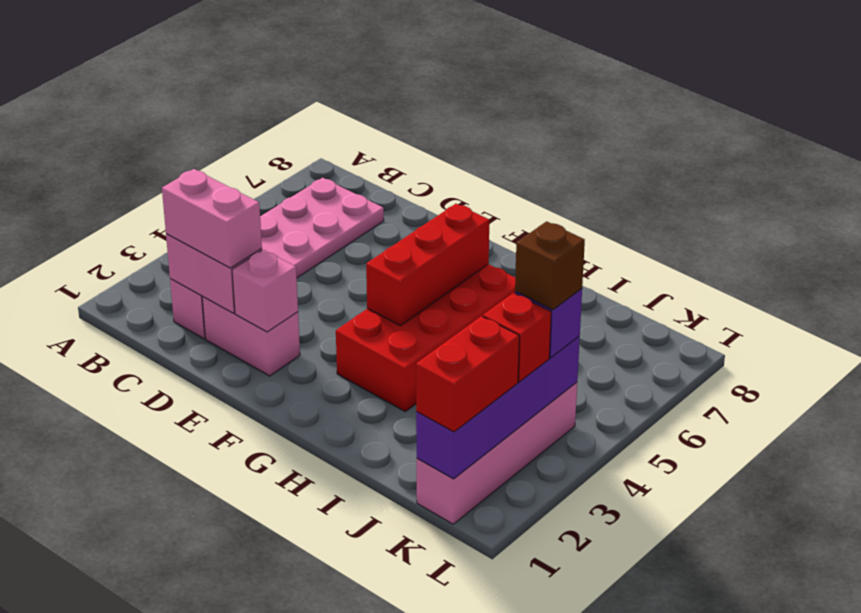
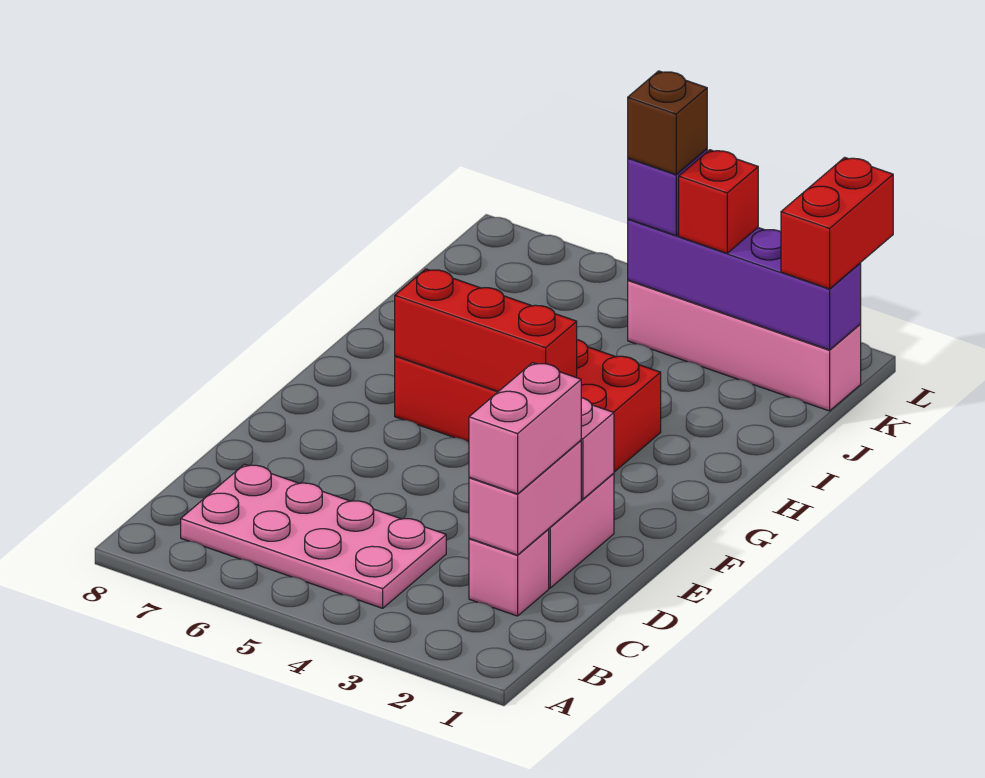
red brick K1:K2 level 3 -> red brick K1:L1 level 3

